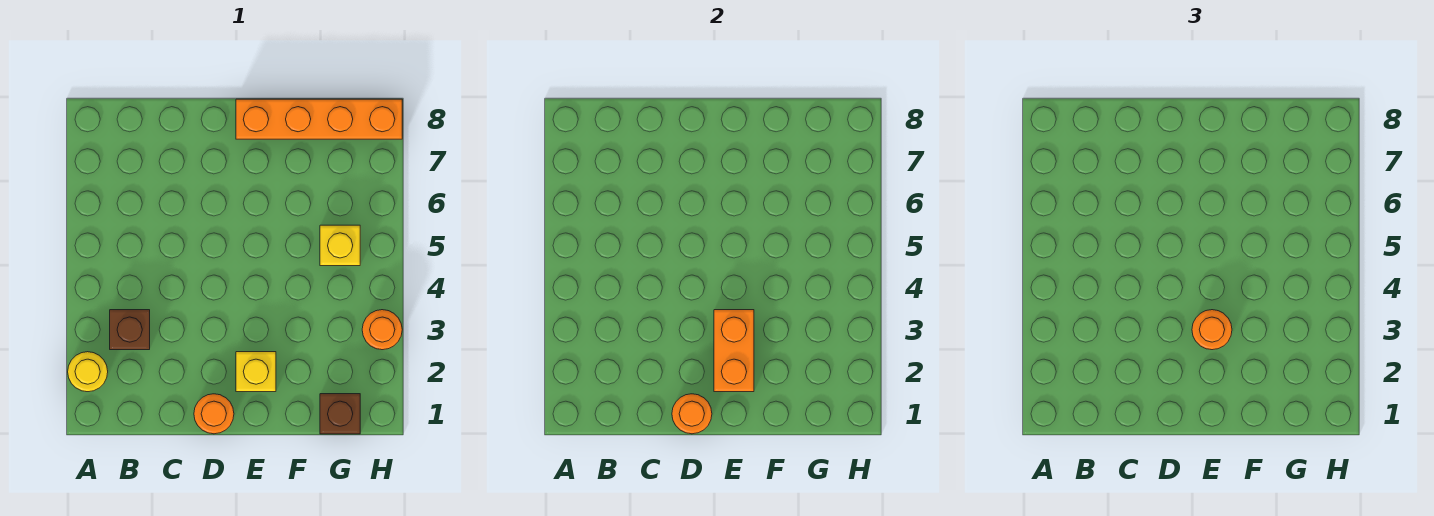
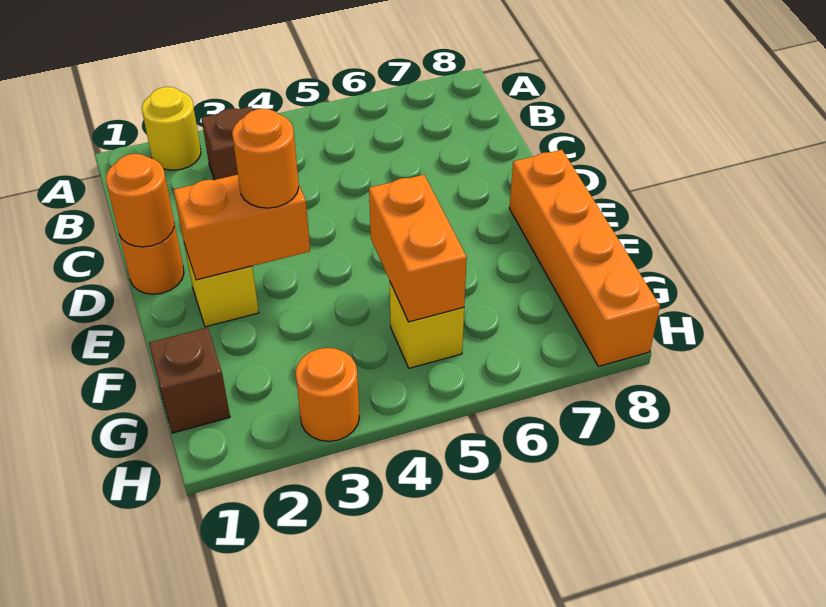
none -> orange brick F5:G5 level 2

